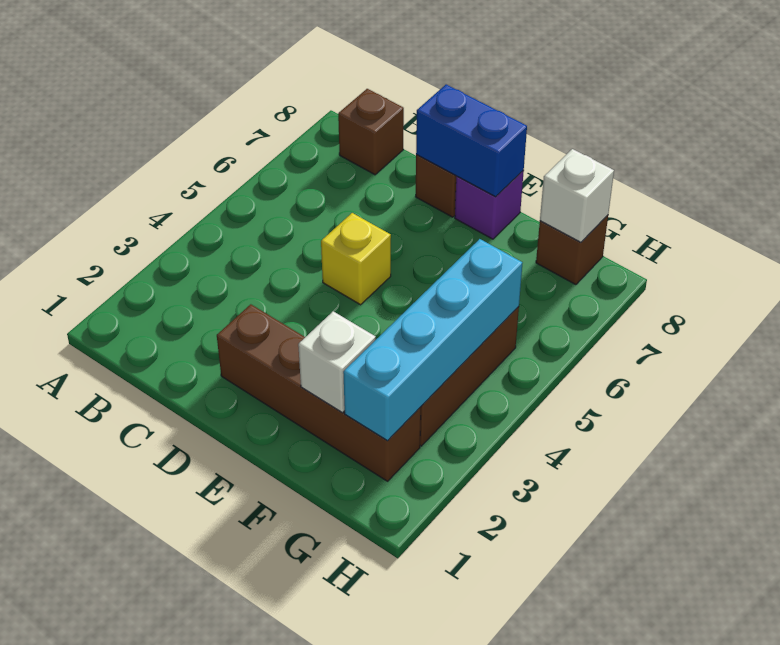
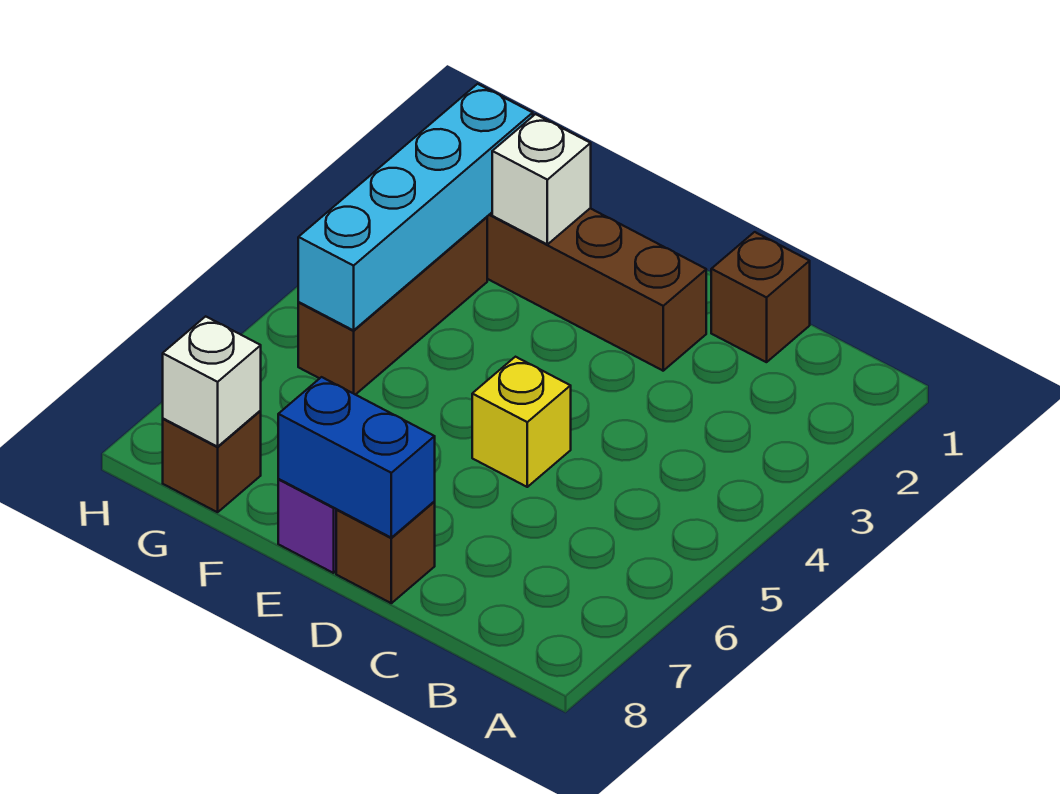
brown brick B8 level 1 -> brown brick C1 level 1

